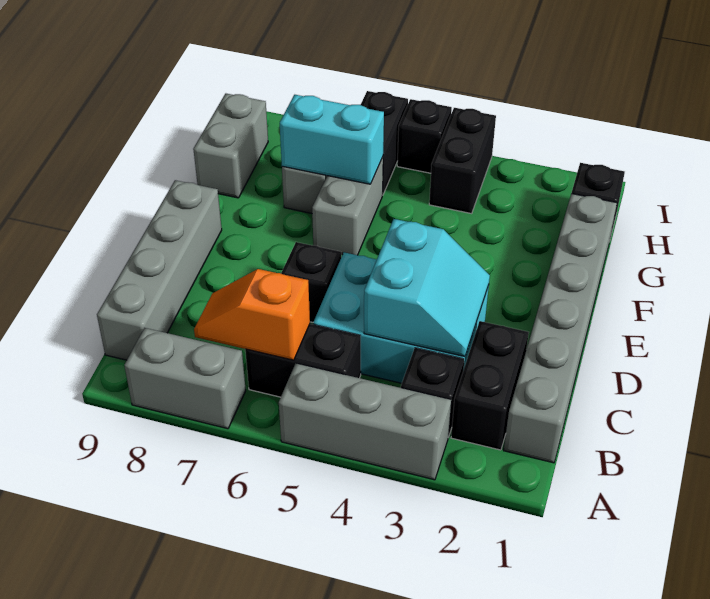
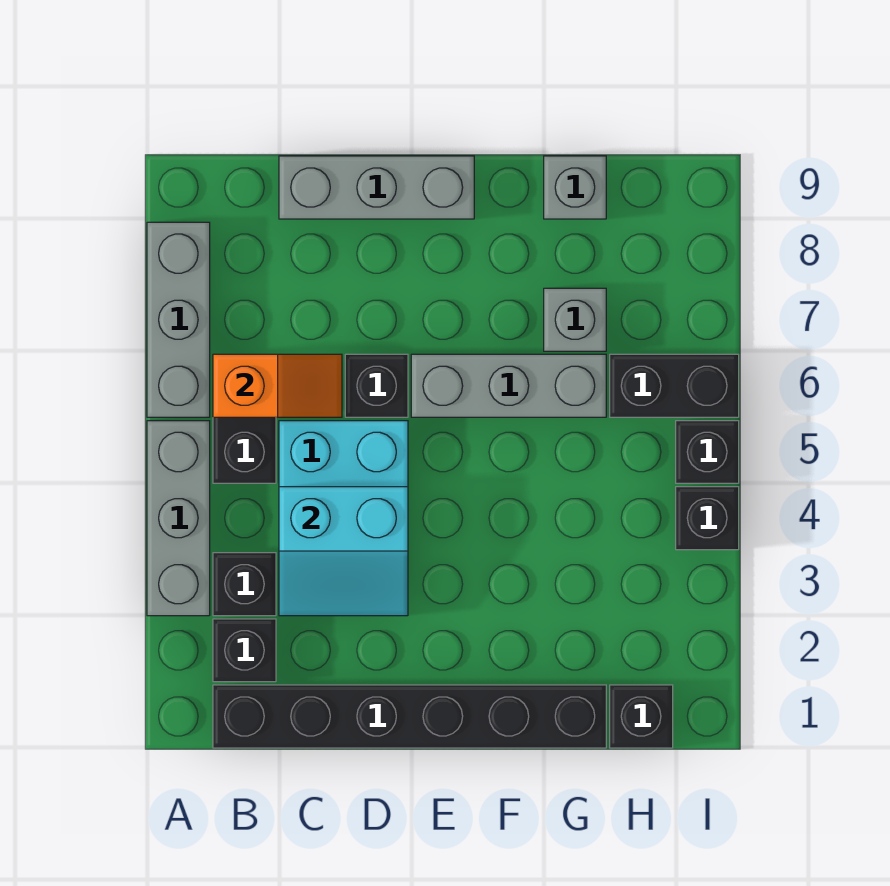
grey brick A7:A8 level 1 -> grey brick A6:A8 level 1
grey brick B1:G1 level 1 -> black brick B1:G1 level 1
black brick B2:C2 level 1 -> black brick B2 level 1
orange slope B6:B7 level 2 top 6 -> orange slope B6:C6 level 2 top B
grey brick B9:E9 level 1 -> grey brick C9:E9 level 1
grey brick F6:G6 level 1 -> grey brick E6:G6 level 1
cyan brick G6:G7 level 2 -> none
grey brick G9:H9 level 1 -> grey brick G9 level 1
black brick H4:I4 level 1 -> black brick I4 level 1

